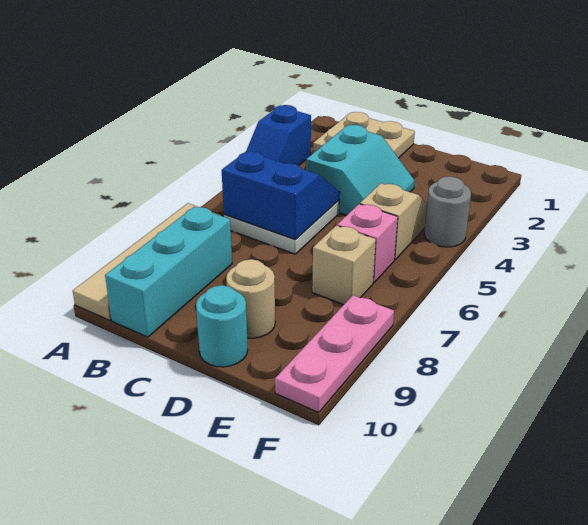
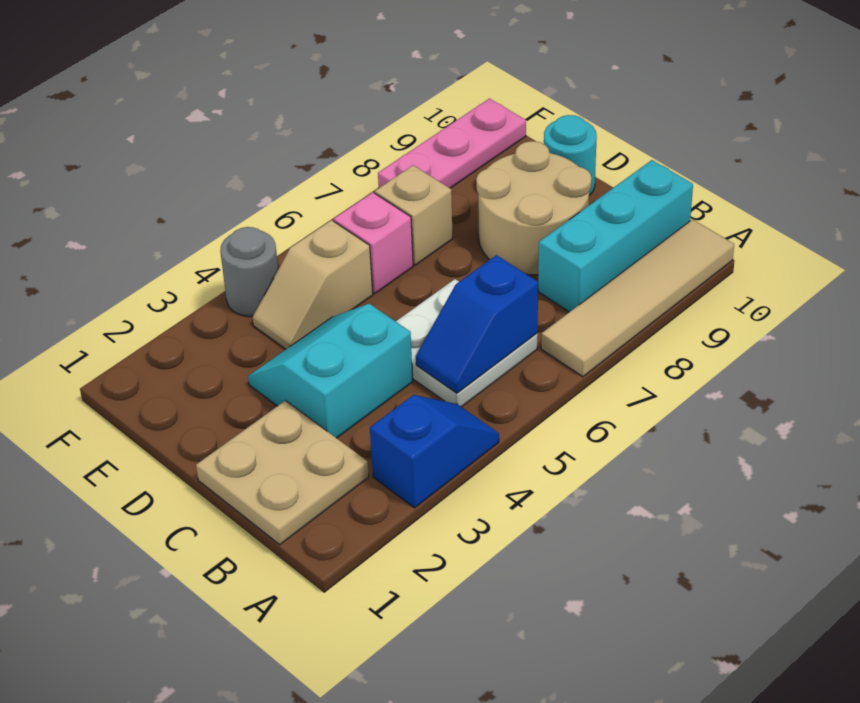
blue slope B5:C6 level 2 top 6 -> blue slope B5:B6 level 2 top 6
tan round brick D9 level 1 -> tan round brick C8:D9 level 1

